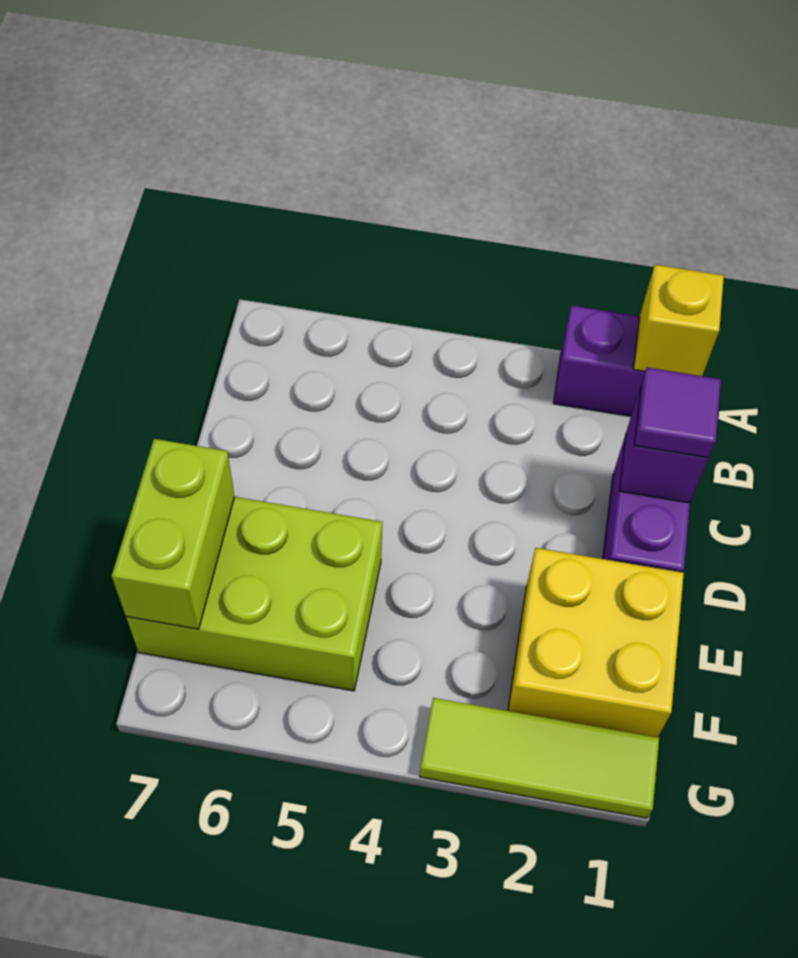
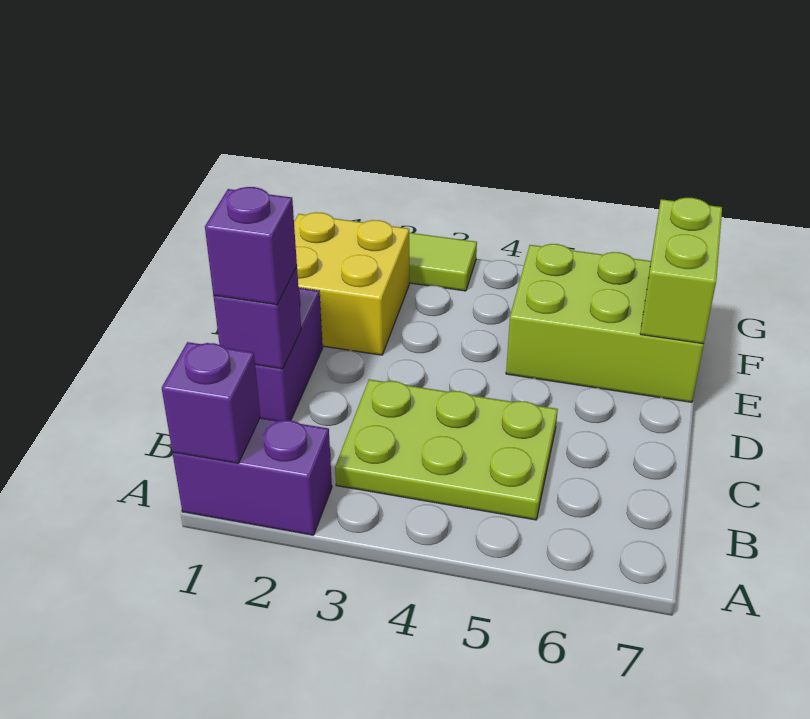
yellow brick A1 level 2 -> purple brick A1 level 2
none -> lime plate B3:C5 level 1
purple tile C1 level 3 -> purple brick C1 level 3

